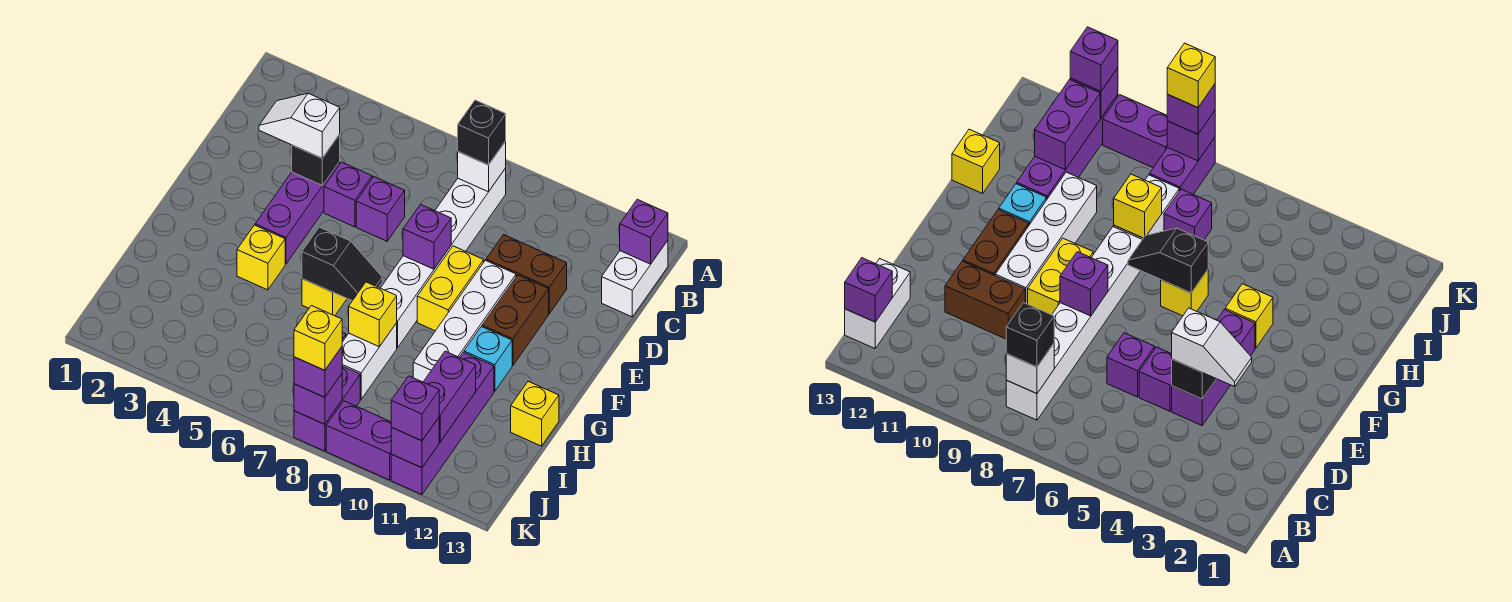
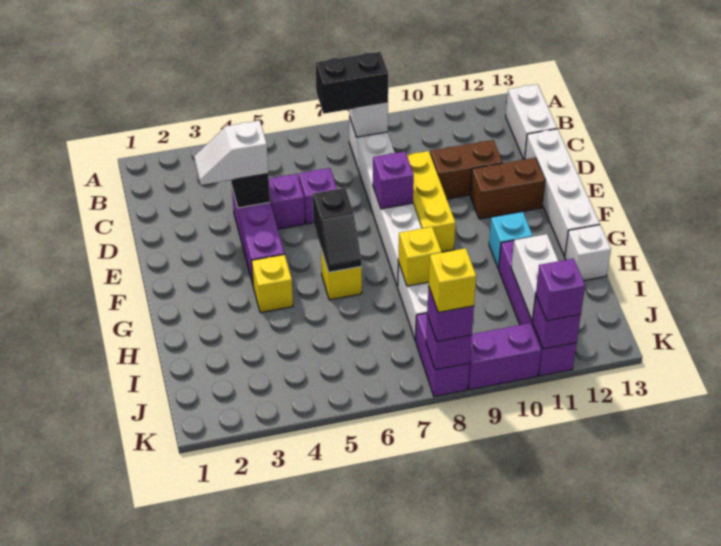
black brick B8 level 3 -> black brick B7:B8 level 3
purple brick B13 level 2 -> none
yellow brick E9:F9 level 1 -> yellow brick D9:F9 level 1
white brick E10:H10 level 1 -> white brick D13:G13 level 1
brown brick E11:F11 level 1 -> brown brick E11:E12 level 1
black slope G6:G7 level 2 top 6 -> black slope F6:G6 level 2 top F
yellow brick H13 level 1 -> white brick H13 level 1
purple brick I7 level 1 -> none
purple brick I11:J11 level 2 -> white brick I11:J11 level 2

